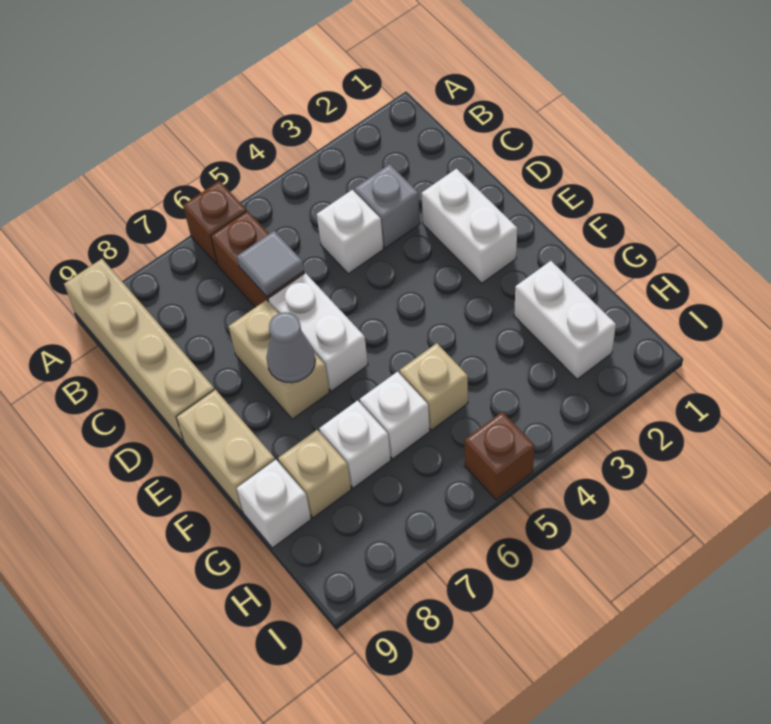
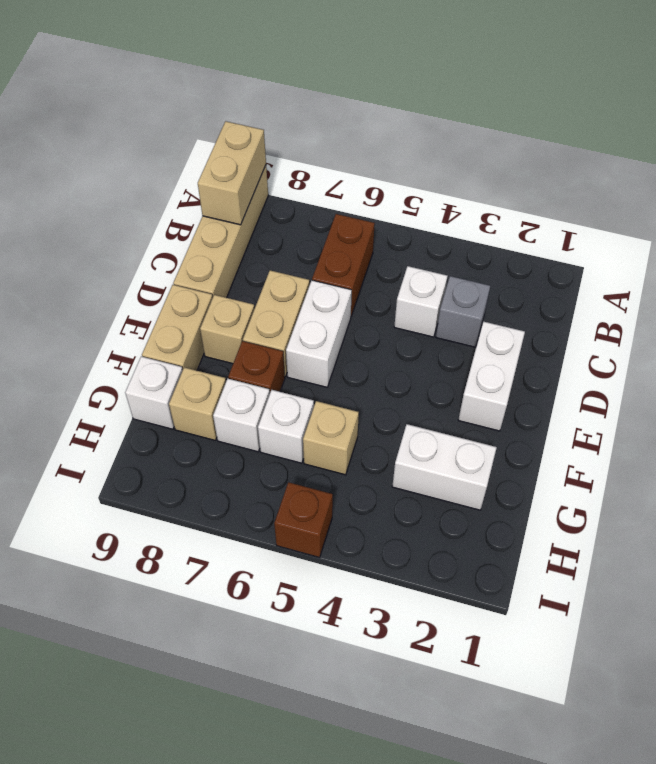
brown brick A6 level 1 -> brown brick F7 level 1
none -> tan brick A9:B9 level 2
grey tile C6 level 2 -> none
grey cone E7 level 2 -> none
none -> tan brick E8 level 1
white brick G2:H2 level 1 -> white brick G2:G3 level 1

